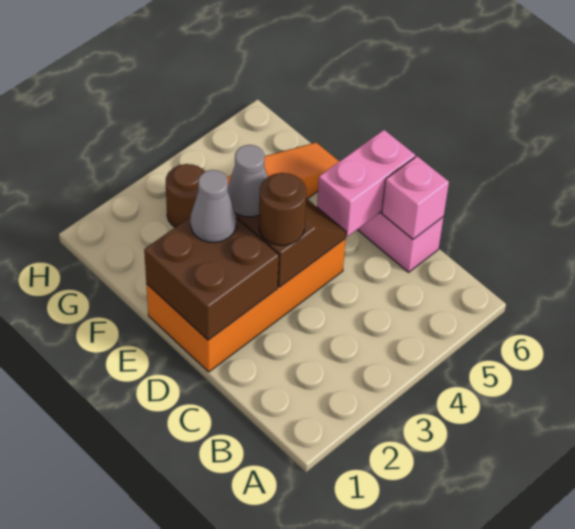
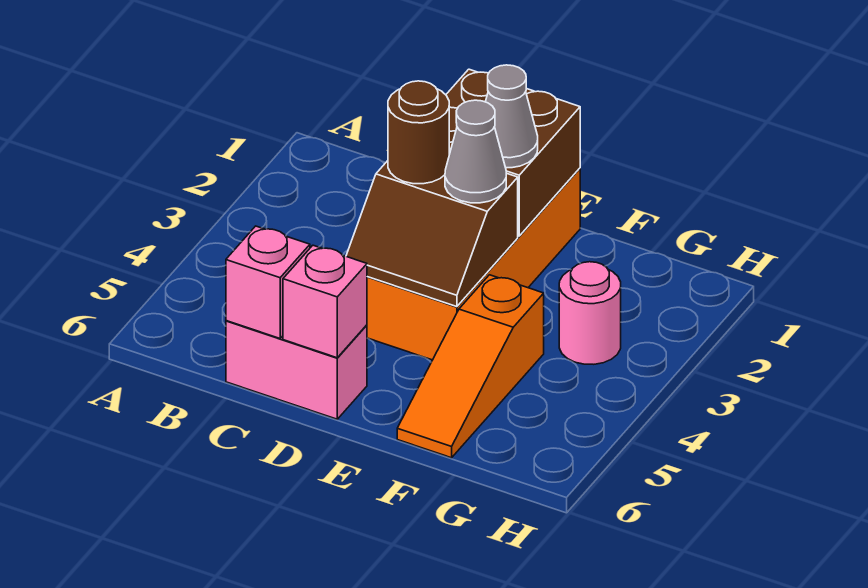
pink brick D5:D6 level 2 -> pink brick D6 level 2
brown round brick G3 level 1 -> pink round brick G3 level 1

